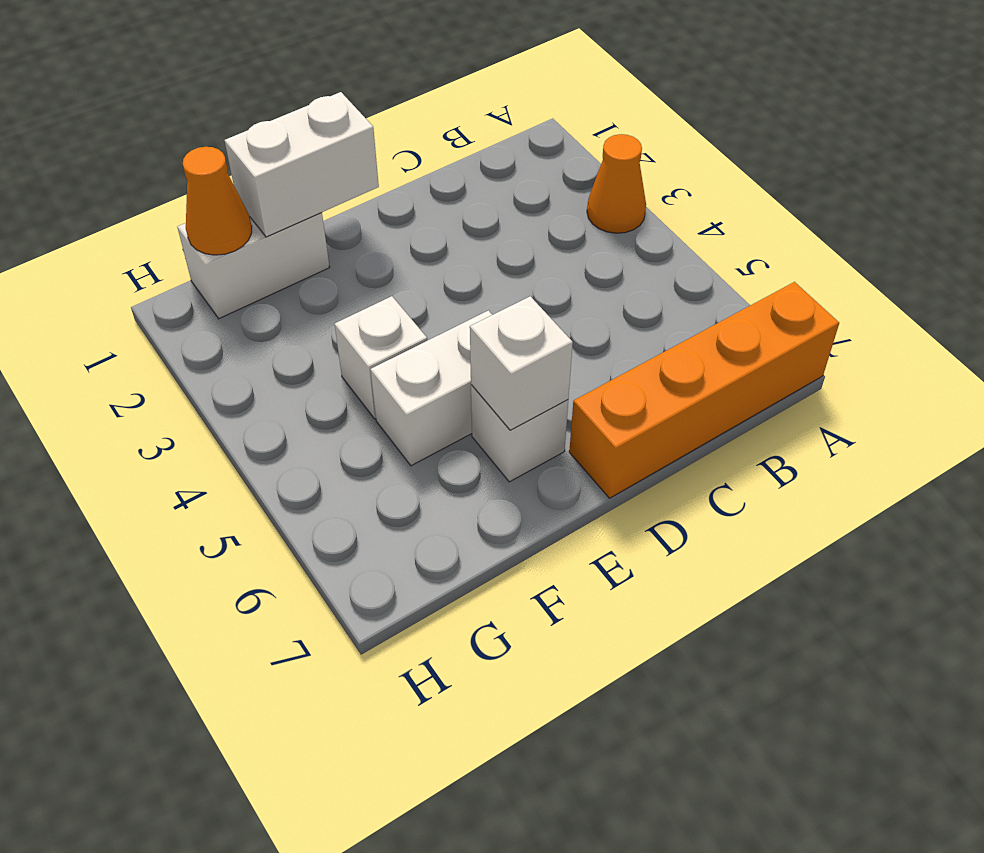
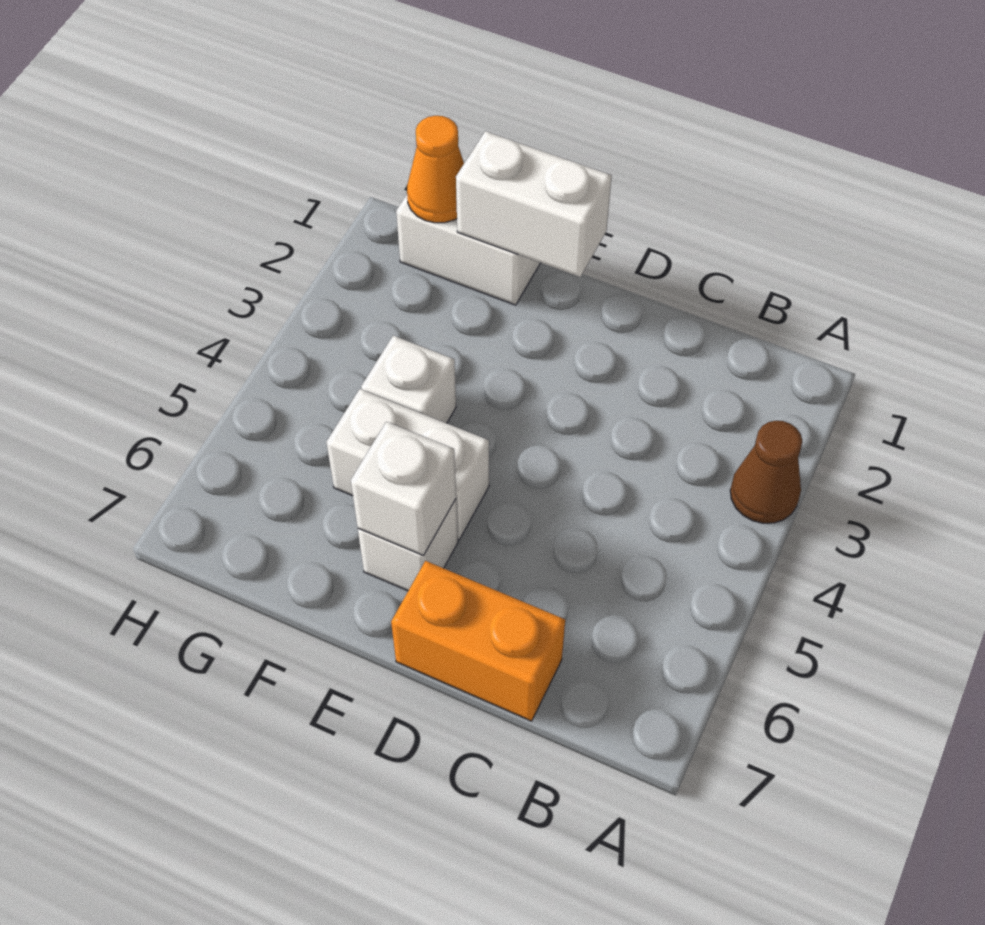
orange cone A3 level 1 -> brown cone A3 level 1
orange brick A7:D7 level 1 -> orange brick C7:D7 level 1

